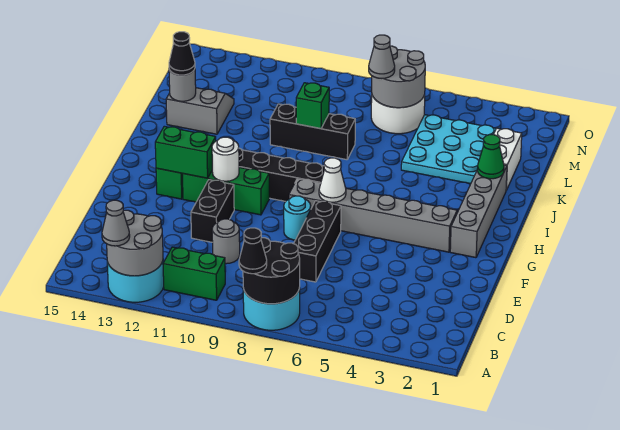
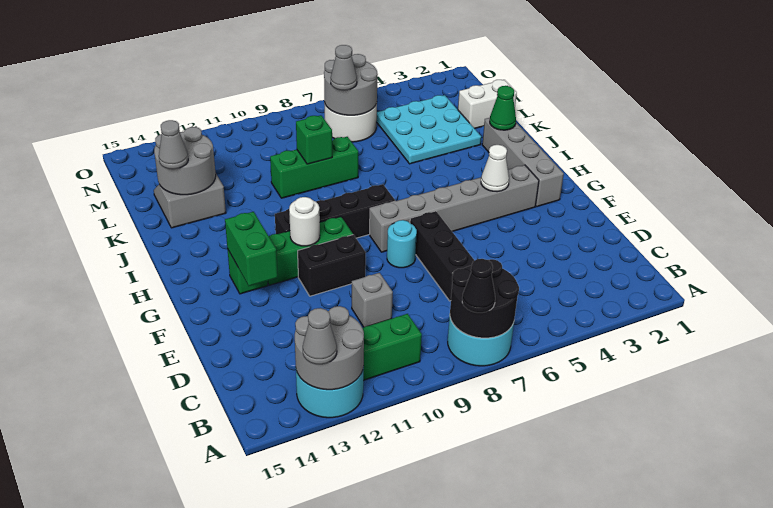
grey round brick D10 level 1 -> grey brick D10 level 1
black brick E11:F11 level 1 -> black brick F10:F11 level 1
white cone G7 level 2 -> white cone G4 level 2
green brick G12:G13 level 2 -> green brick F13:G13 level 2
white brick K2:L2 level 1 -> white brick L1:L2 level 1
black brick K8:K10 level 1 -> green brick K8:K10 level 1
grey round brick K14 level 2 -> grey round brick K13:L14 level 2
black cone K14 level 3 -> grey cone K14 level 3

